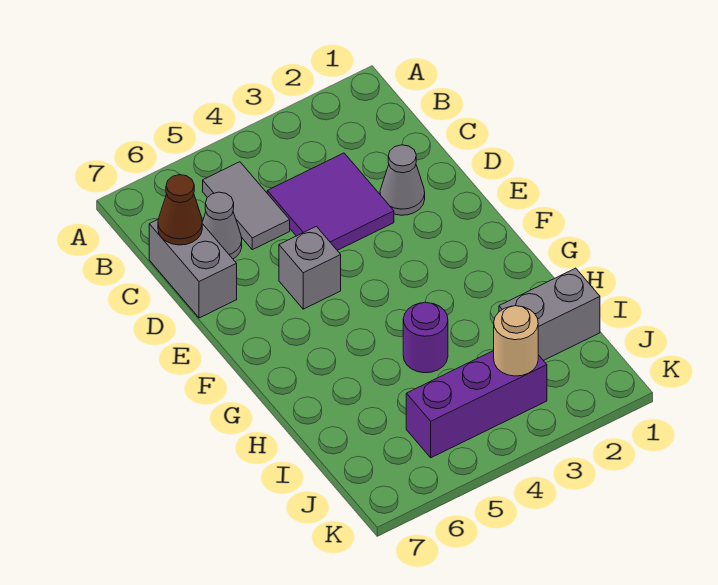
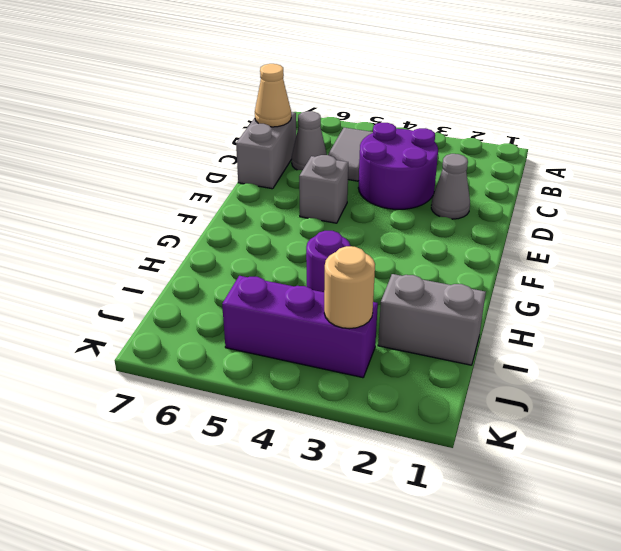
purple tile C3:D4 level 1 -> purple round brick C3:D4 level 1
brown cone C7 level 2 -> tan cone C7 level 2

